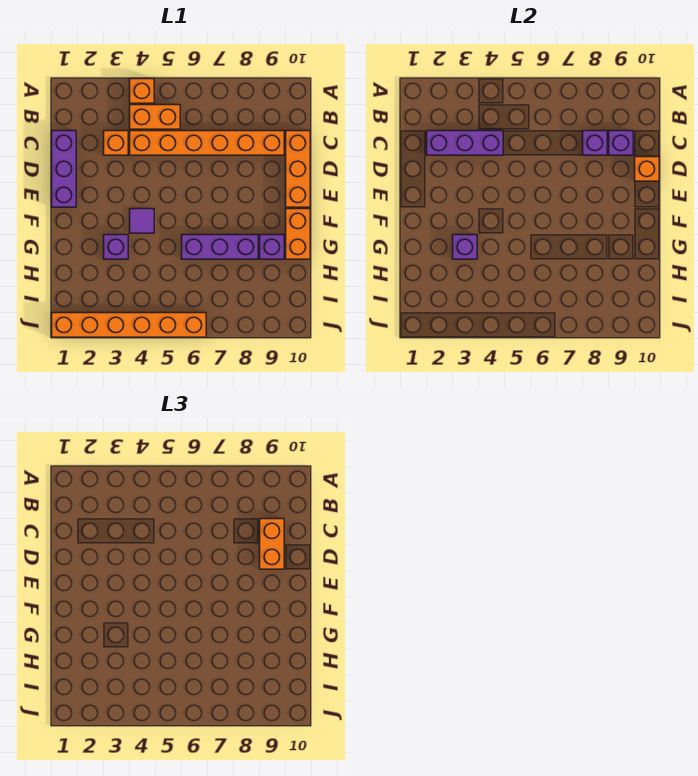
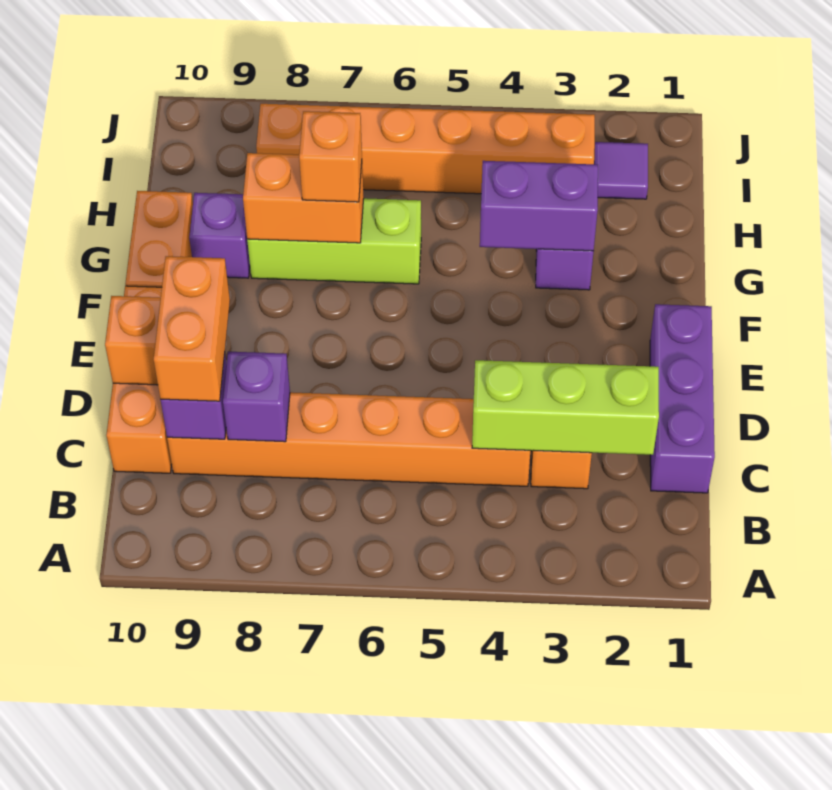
orange brick A4 level 1 -> orange brick G7 level 3
orange brick B4:B5 level 1 -> orange brick G7:G8 level 2
purple brick C2:C4 level 2 -> lime brick C2:C4 level 2
purple tile F4 level 1 -> purple tile I2 level 1
purple brick G3 level 2 -> purple brick G3:G4 level 2
purple brick G6:G8 level 1 -> lime brick G6:G8 level 1
orange brick J1:J6 level 1 -> orange brick I3:I8 level 1

